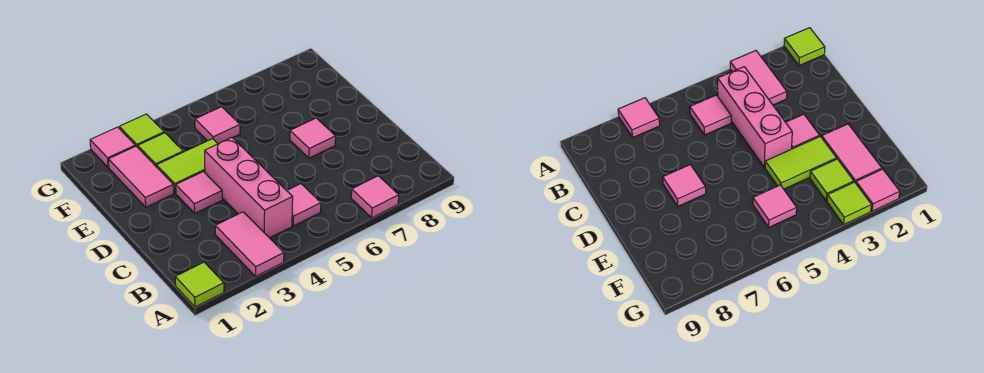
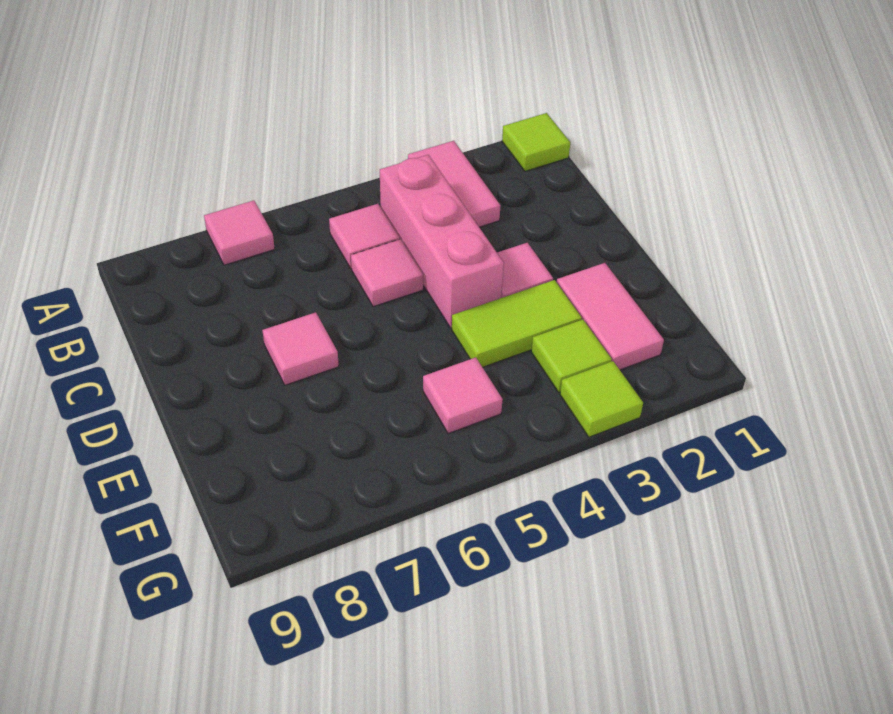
pink tile G2 level 1 -> pink tile C5 level 1

